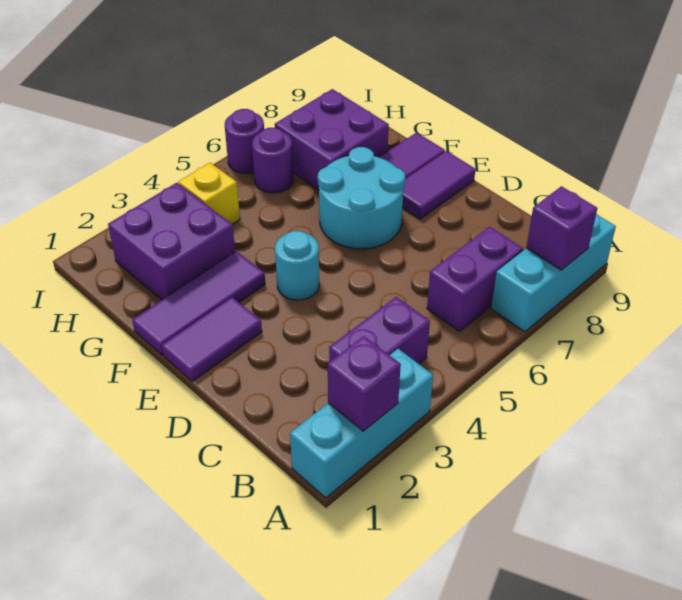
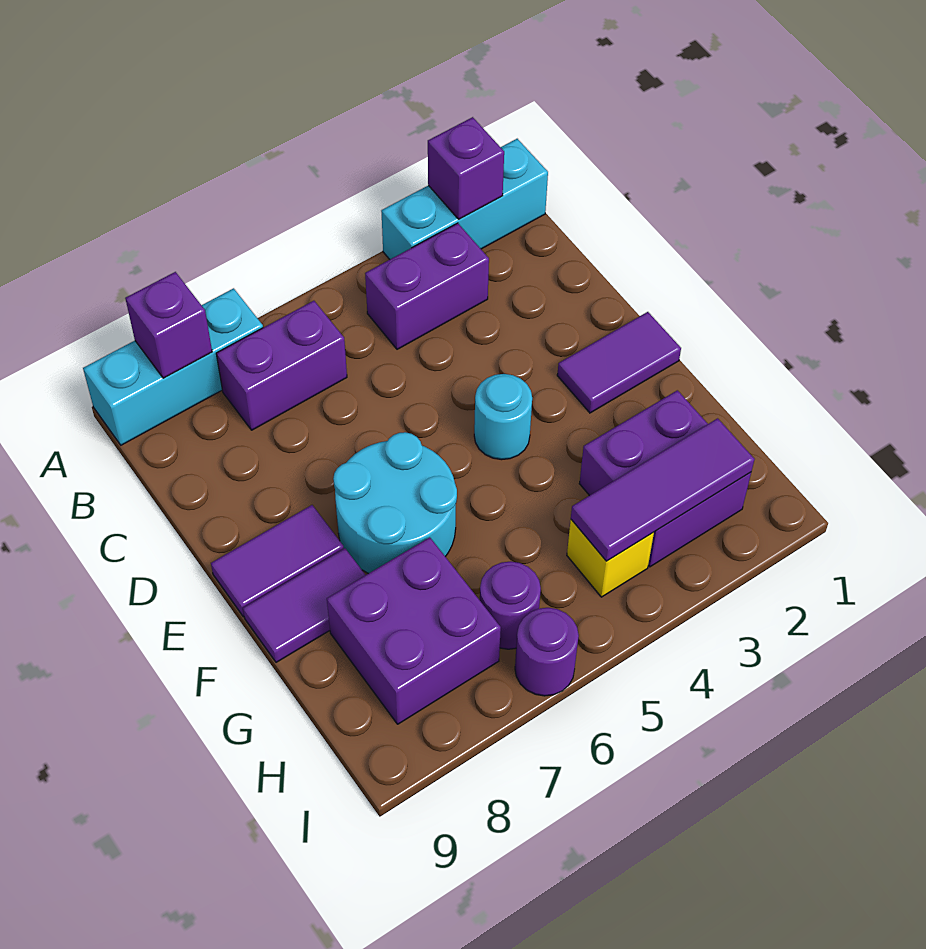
purple tile F1:F3 level 1 -> purple tile H2:H4 level 2

